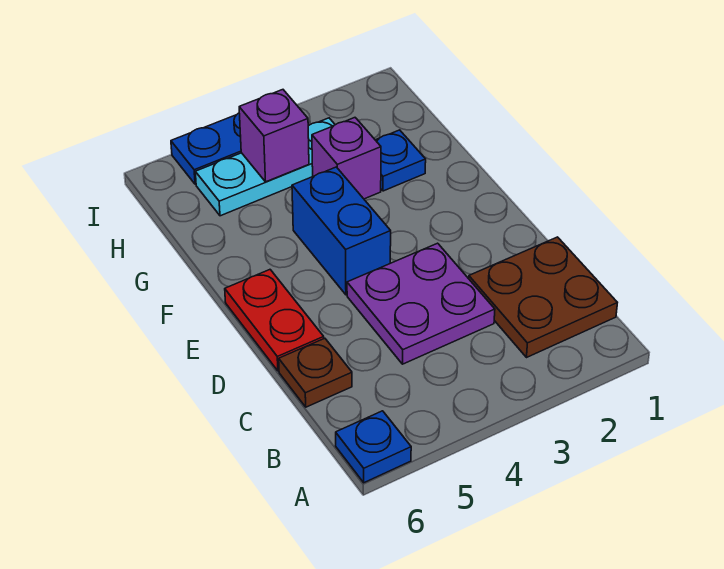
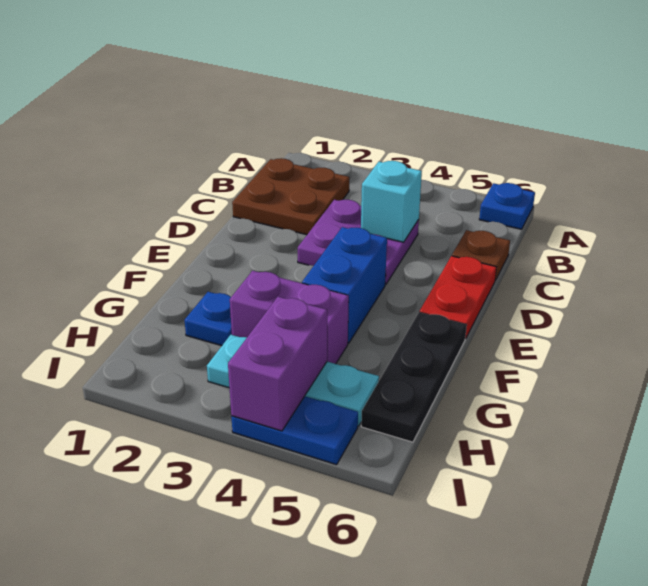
none -> cyan brick C4 level 2
none -> black plate F6:H6 level 1
purple brick G3 level 1 -> purple brick G3:G4 level 1
purple brick H4 level 2 -> purple brick H4:I4 level 2

